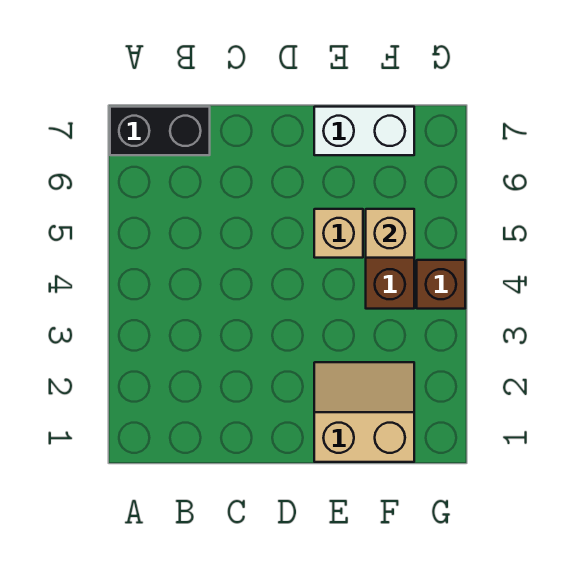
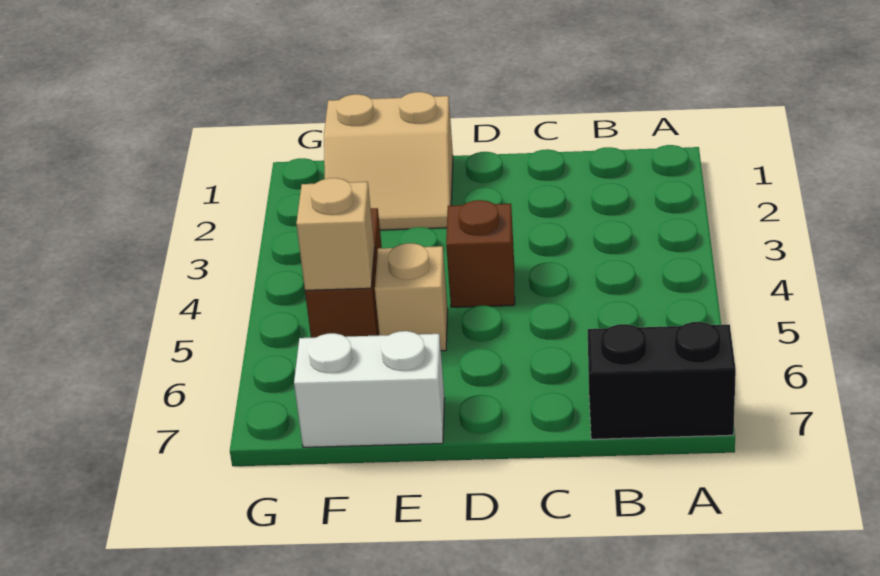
brown brick G4 level 1 -> brown brick D4 level 1

